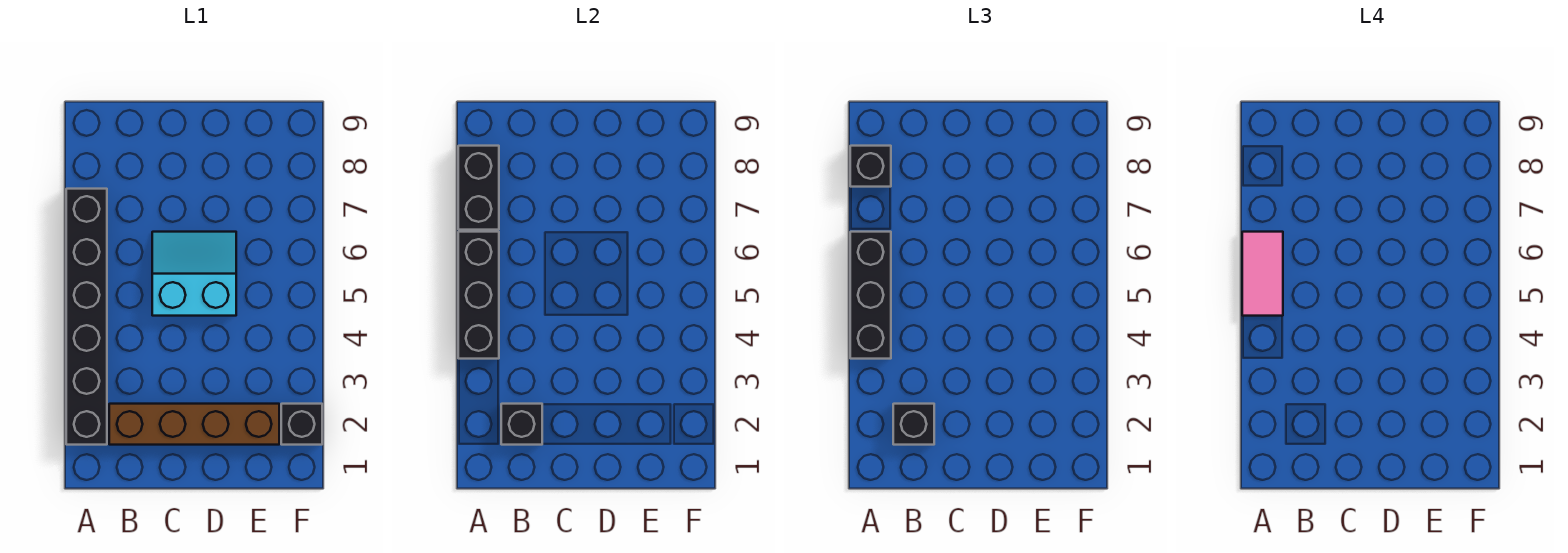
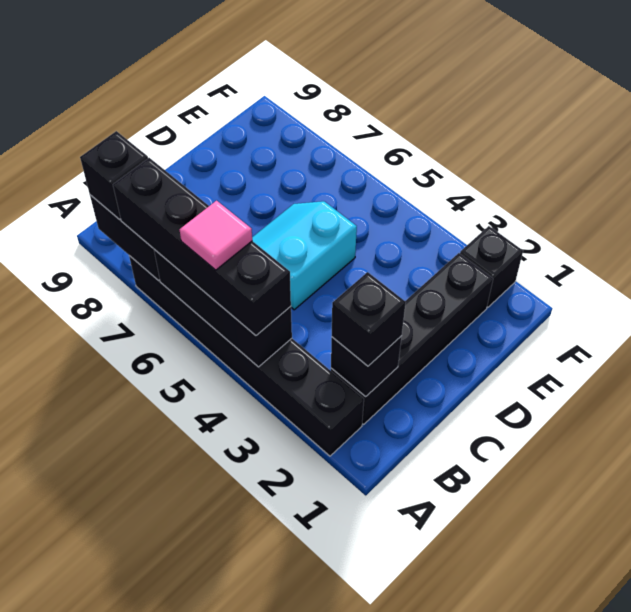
black brick A4:A6 level 3 -> black brick A4:A7 level 3
pink tile A5:A6 level 4 -> pink tile A5 level 4
brown brick B2:E2 level 1 -> black brick B2:E2 level 1

